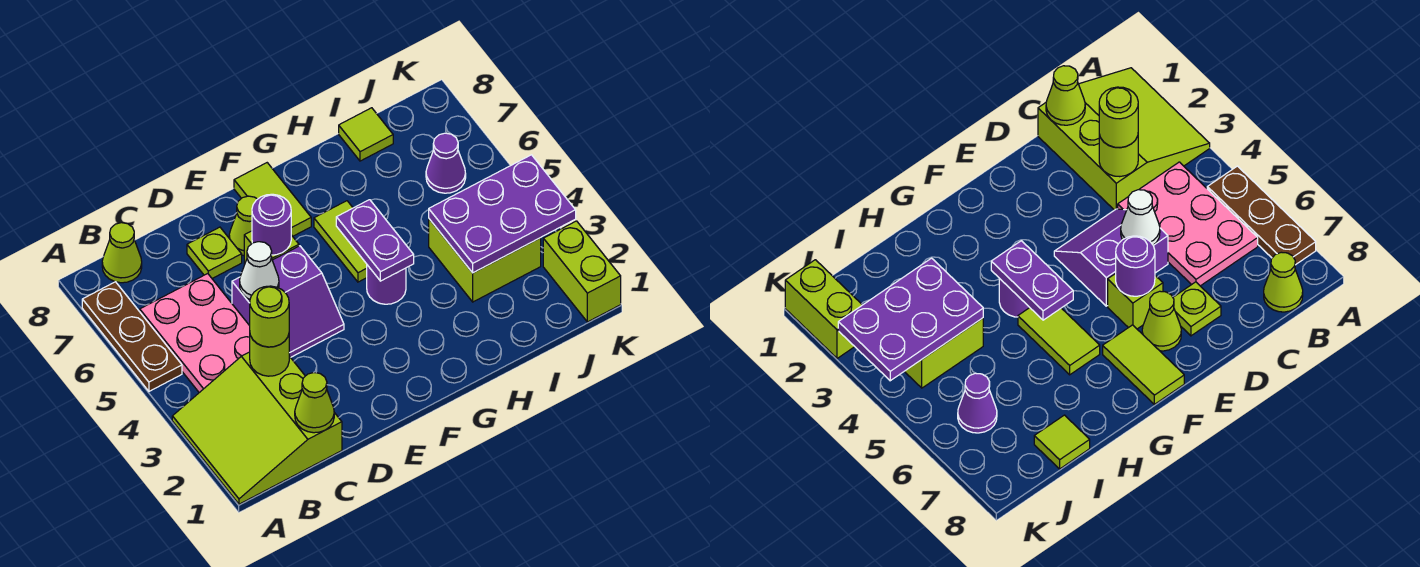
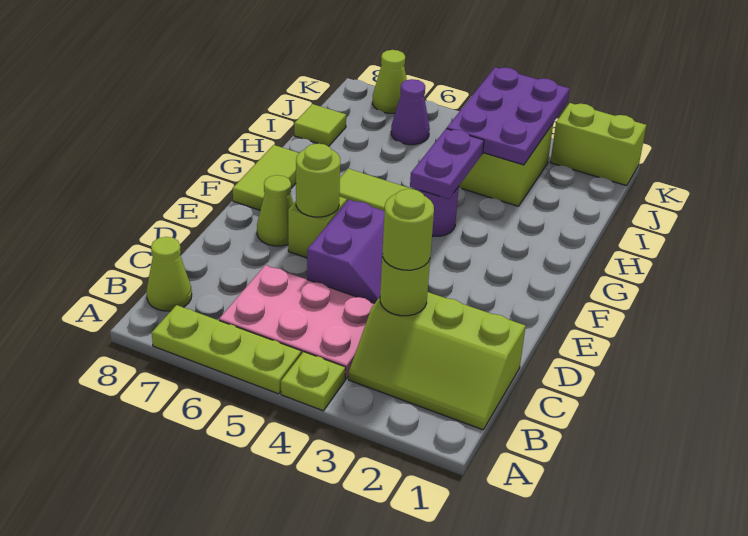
lime slope A1:C3 level 1 top C -> lime slope B1:C3 level 1 top C
brown plate A5:A7 level 1 -> lime plate A5:A7 level 1
lime cone C1 level 2 -> lime cone K7 level 1
white cone D5 level 2 -> none
lime plate D7 level 1 -> lime plate A4 level 1
purple round brick E6 level 2 -> lime round brick E6 level 2
lime tile F7:F8 level 1 -> lime tile F8:G8 level 1
purple plate G4:G5 level 2 -> purple plate G4:H4 level 2

